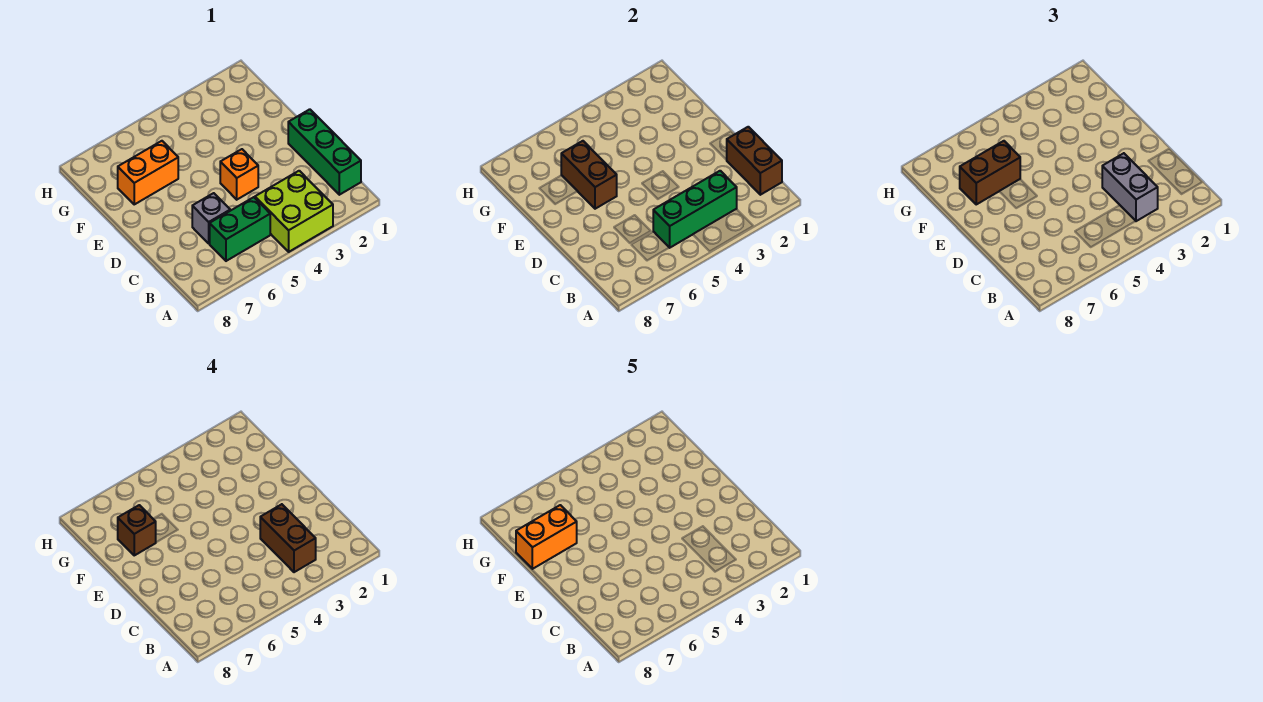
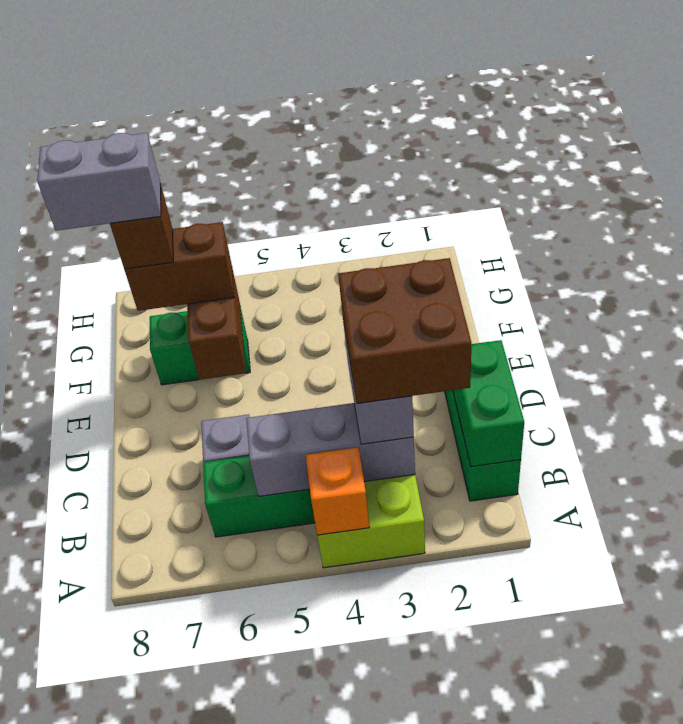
brown brick B1:C1 level 2 -> green brick B1:C1 level 2
green brick B3:B5 level 2 -> grey brick B3:B5 level 2
brown brick B3:C3 level 4 -> brown brick B2:C3 level 4
orange brick D4 level 1 -> orange brick A4 level 2
orange brick F6:F7 level 1 -> green brick F6:F7 level 1
orange brick F7:F8 level 5 -> grey brick F7:F8 level 5

